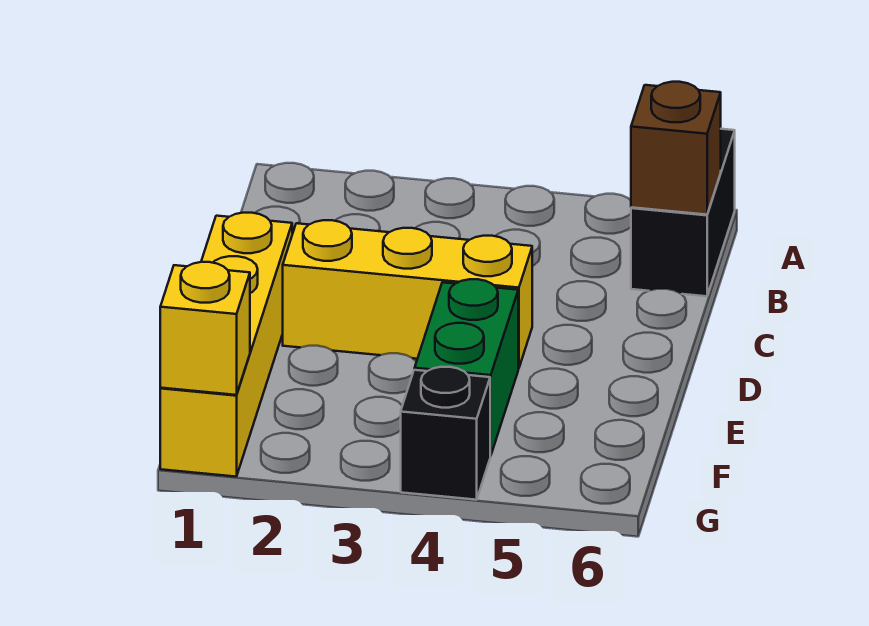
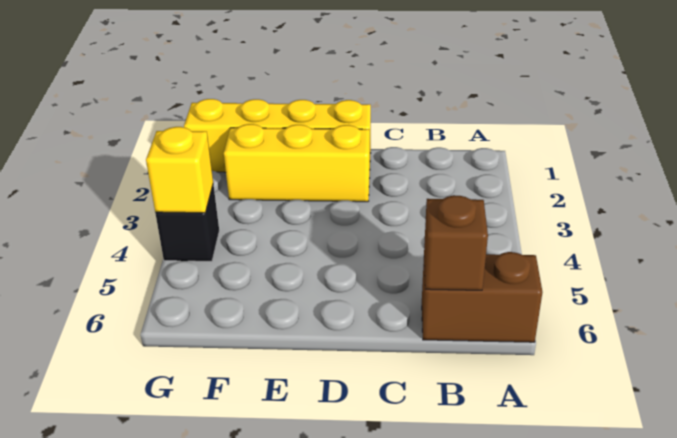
black brick A6:B6 level 1 -> brown brick A6:B6 level 1
yellow brick D2:D4 level 1 -> yellow brick D2:F2 level 1
green brick E4:F4 level 1 -> none
yellow brick G1 level 2 -> yellow brick G4 level 2

